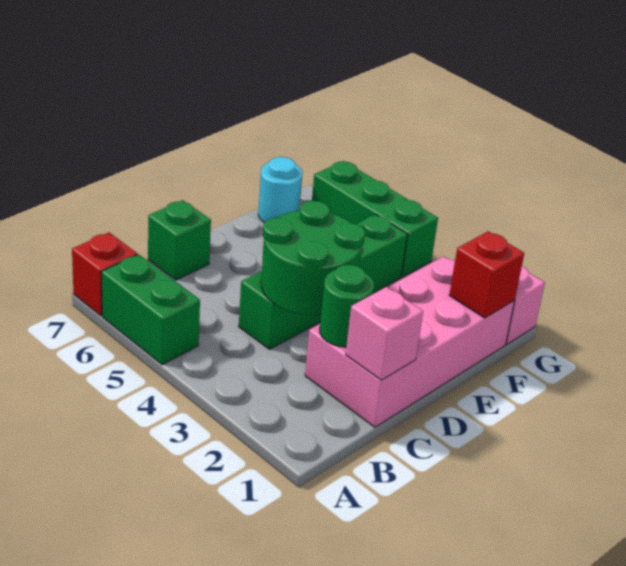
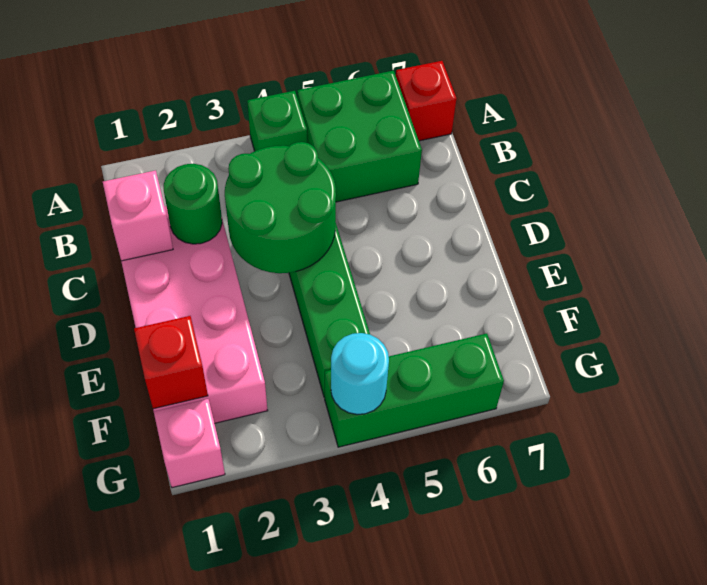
green brick A5:A6 level 1 -> green brick A5:B6 level 1
green brick C7 level 1 -> green brick A4 level 1
cyan round brick F7 level 1 -> cyan round brick G4 level 2

